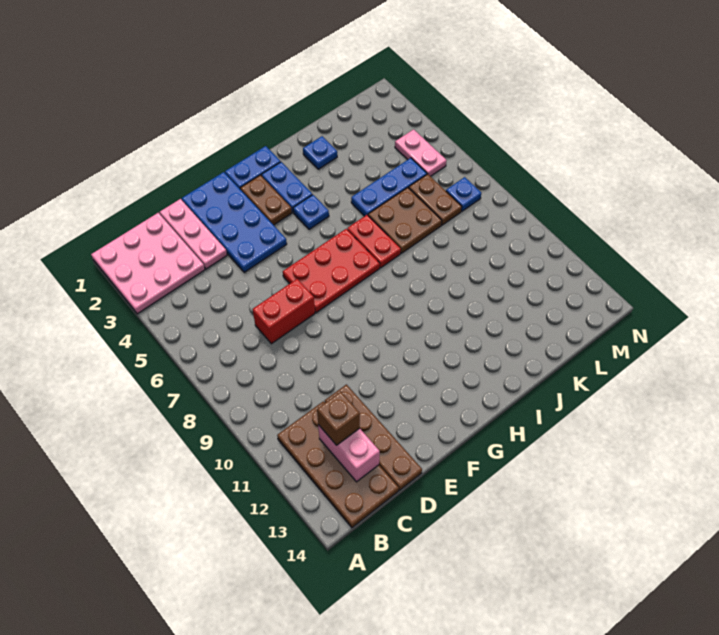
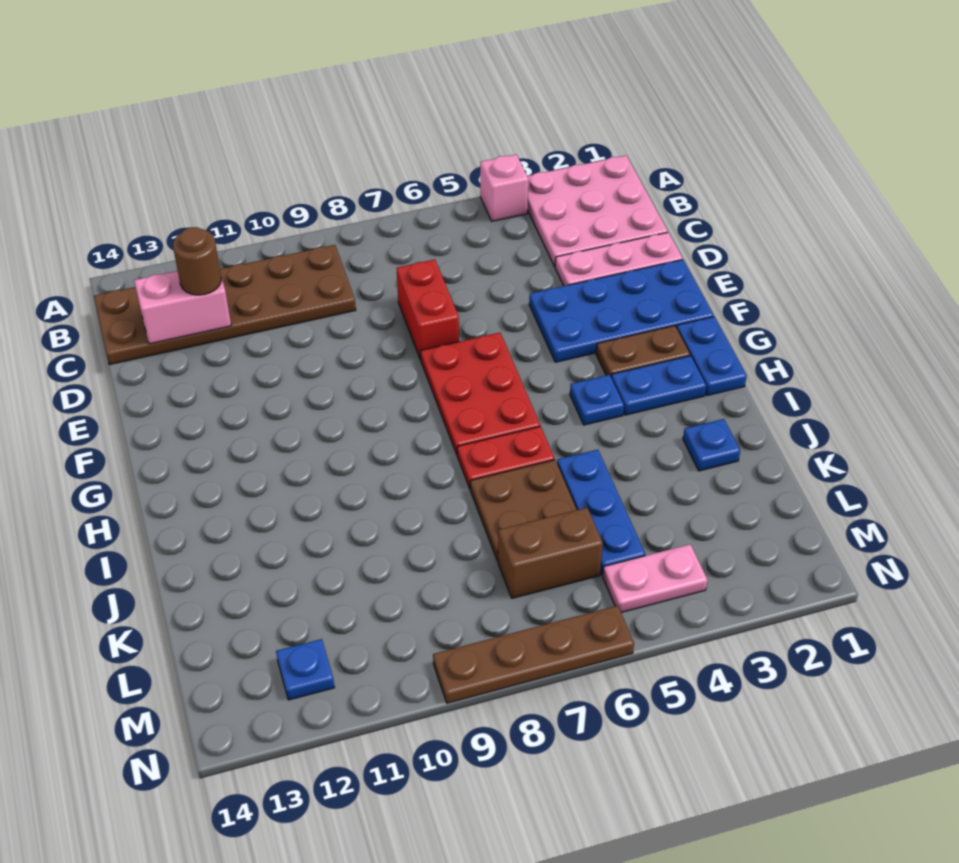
none -> pink brick A4 level 1
brown plate B11:C14 level 1 -> brown plate B9:C14 level 1
brown brick C12 level 3 -> brown round brick C12 level 3
brown plate D11:D14 level 1 -> brown plate N6:N9 level 1
brown plate L6:L7 level 1 -> brown brick L6:L7 level 1
blue plate M7 level 1 -> blue plate M12 level 1

